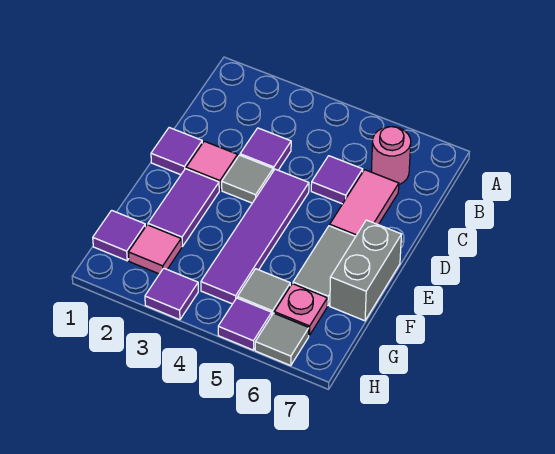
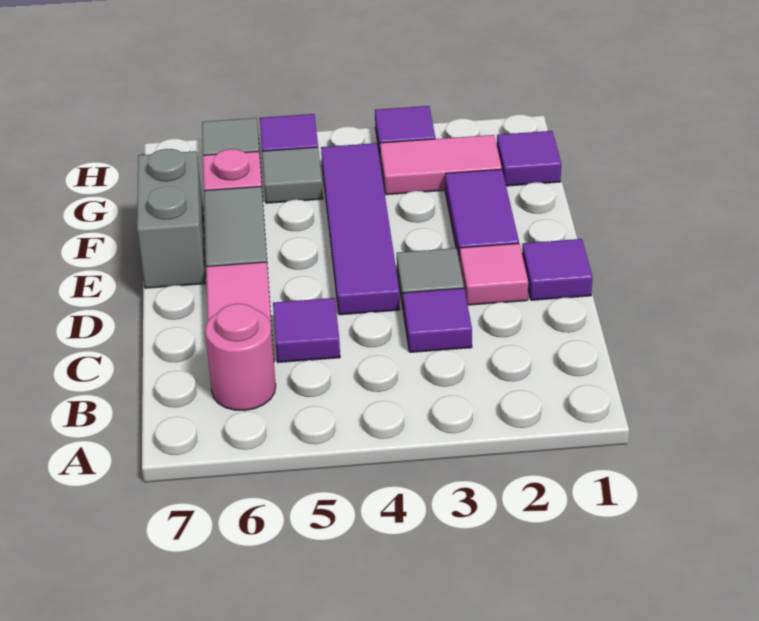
pink tile G2 level 1 -> pink tile G2:G3 level 1

